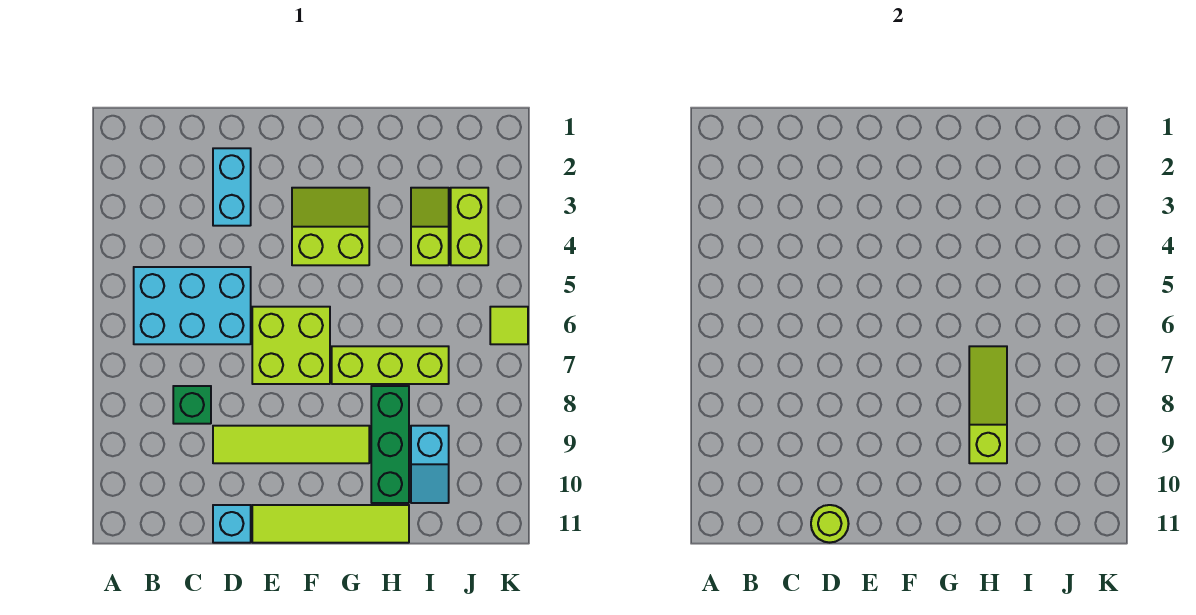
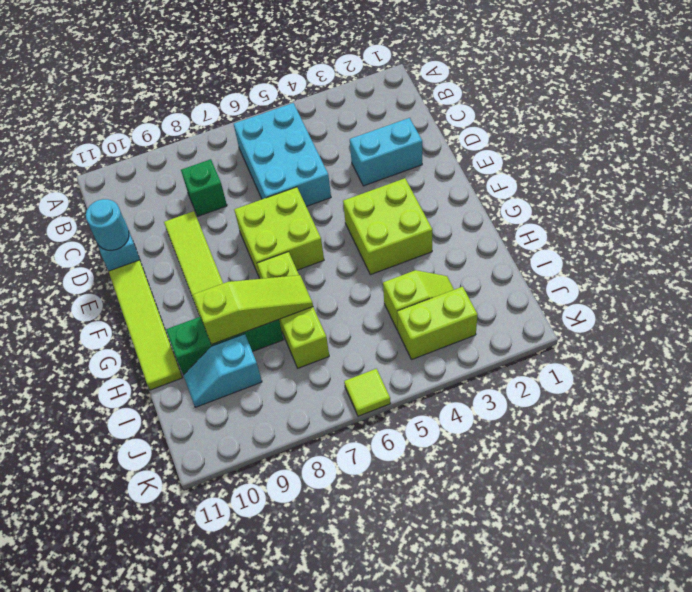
lime round brick D11 level 2 -> cyan round brick D11 level 2
lime slope F3:G4 level 1 top 4 -> lime brick F3:G4 level 1

